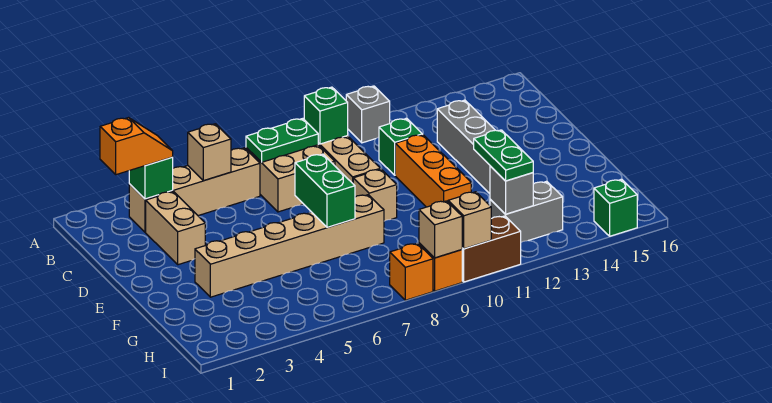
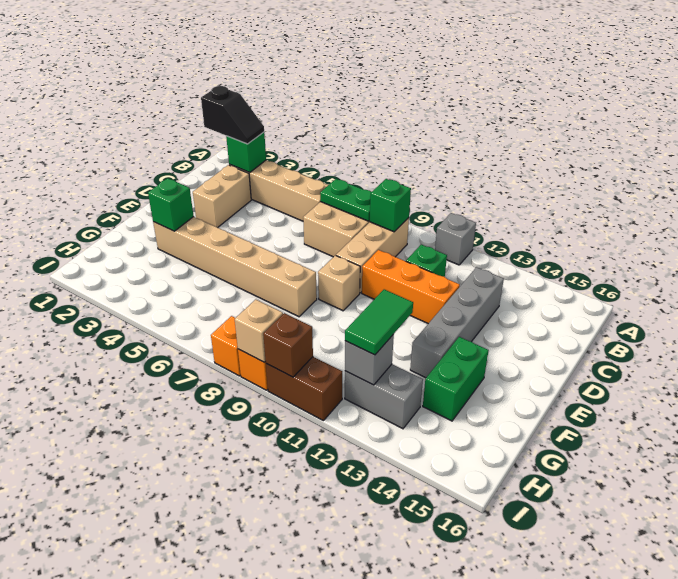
orange slope B2:B3 level 3 top 2 -> black slope B2:B3 level 3 top 2
tan brick B5 level 2 -> none
orange brick D11:F11 level 1 -> orange brick D10:D12 level 1
green brick E7:F7 level 2 -> green brick F14:G14 level 1
green plate G12:H12 level 3 -> green tile G12:H12 level 3
tan brick I10 level 2 -> brown brick I10 level 2
green brick I15 level 1 -> green brick F3 level 2

